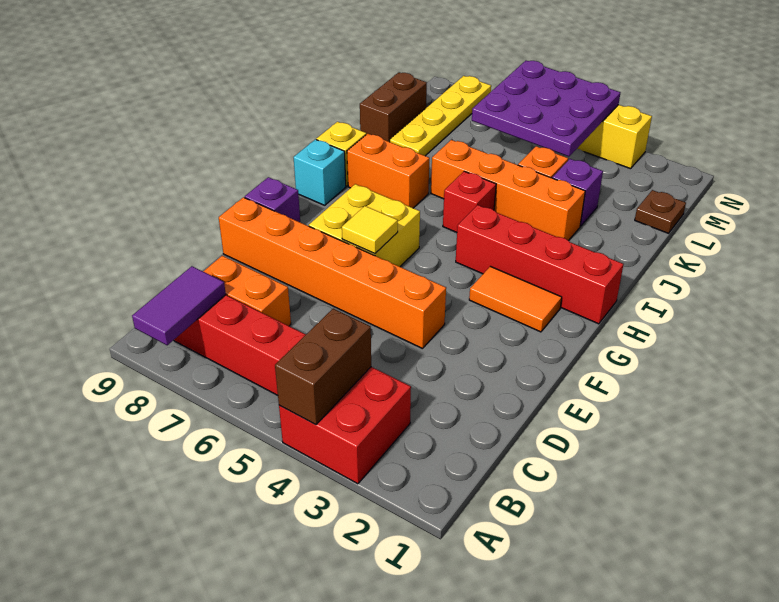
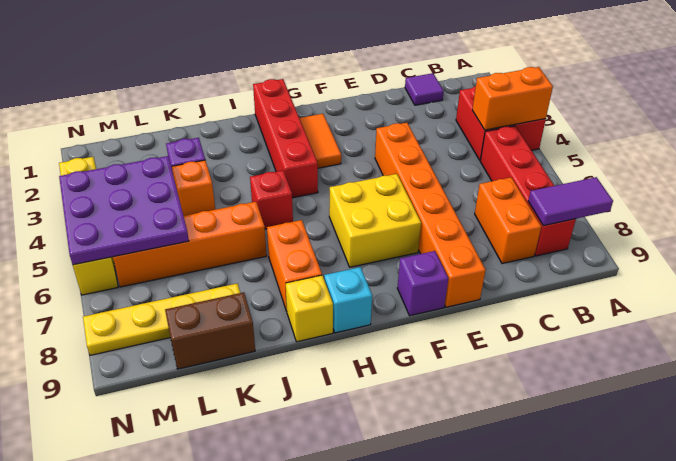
brown brick A4:B4 level 2 -> orange brick A4:B4 level 2
none -> purple tile C1 level 1
yellow tile F6 level 2 -> none
orange brick J3:J6 level 1 -> orange brick J6:M6 level 1
brown plate L1 level 1 -> none

